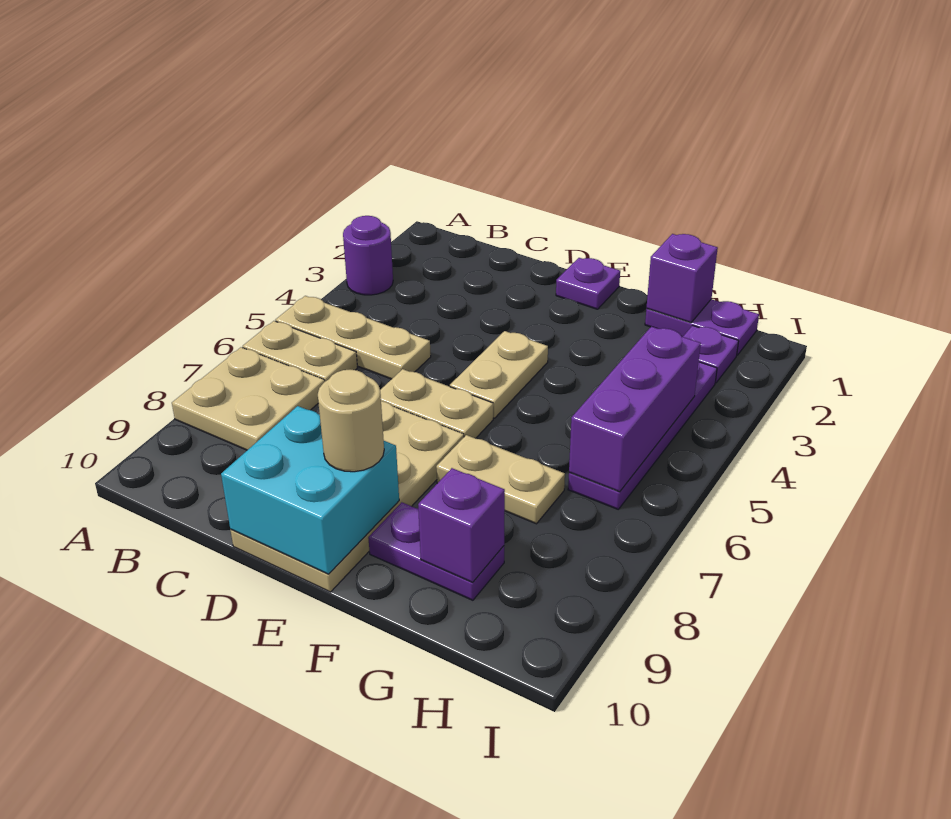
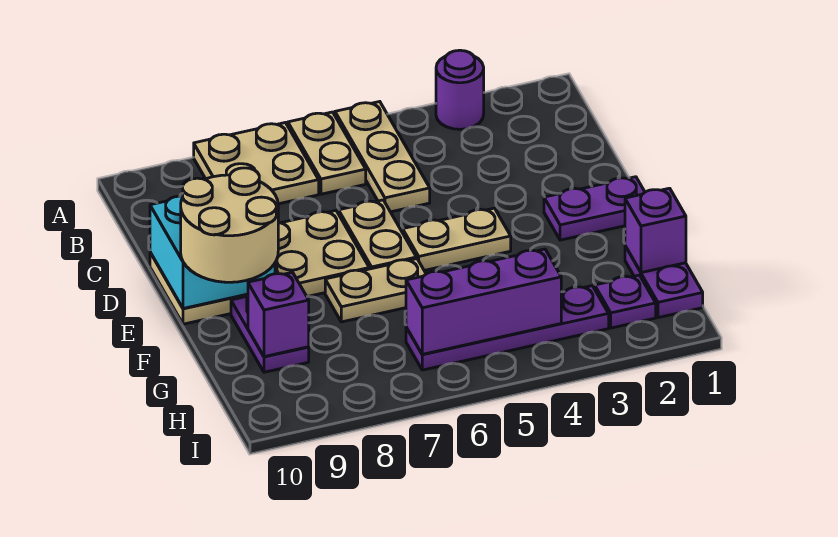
purple plate E1 level 1 -> purple plate E1:E2 level 1
tan round brick E9 level 3 -> tan round brick E9:F10 level 3
tan plate F7:G7 level 1 -> tan plate F6:F7 level 1

